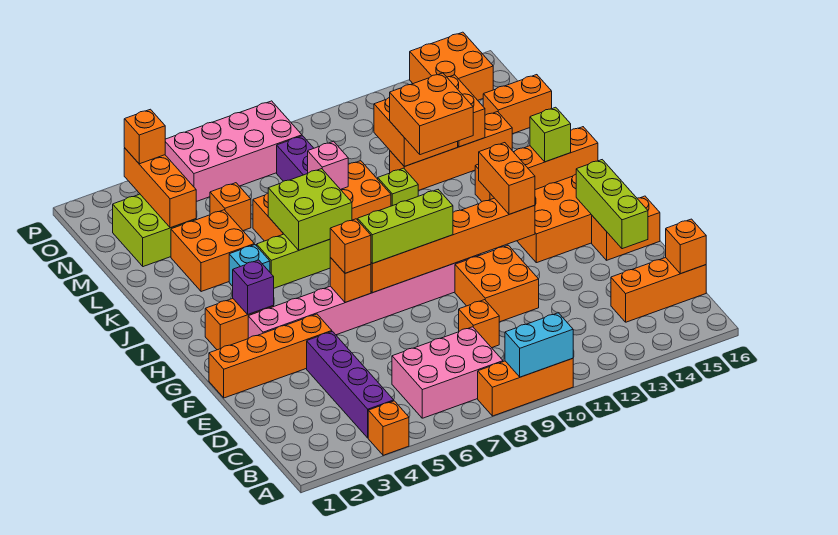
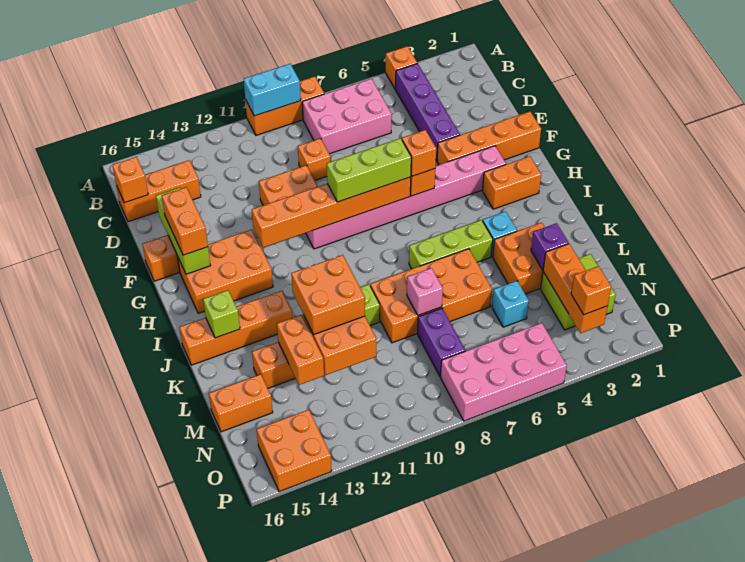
orange brick G12:H12 level 3 -> orange brick F15:G15 level 3
purple brick H3 level 2 -> purple brick L3 level 2
lime brick J6:K7 level 2 -> none
orange brick M5 level 1 -> cyan brick M5 level 1

